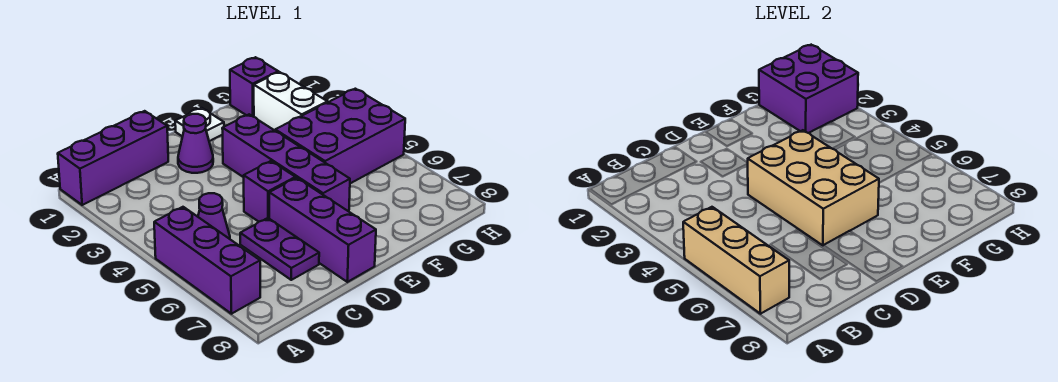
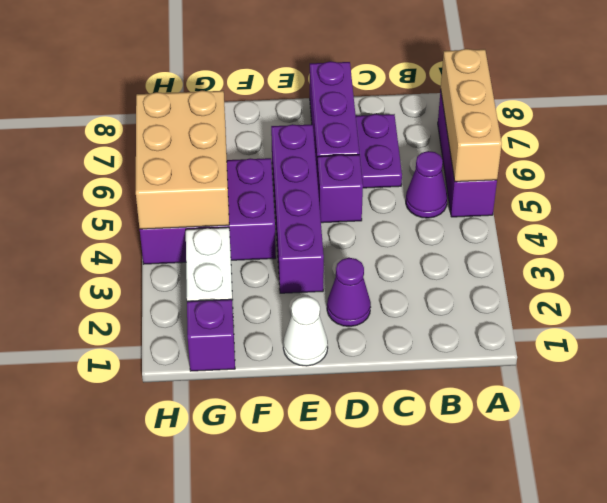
purple brick A1:C1 level 1 -> none
tan brick D4:E6 level 2 -> tan brick G4:H6 level 2
white plate E1 level 1 -> white cone E1 level 1
purple brick G1:H2 level 2 -> none

